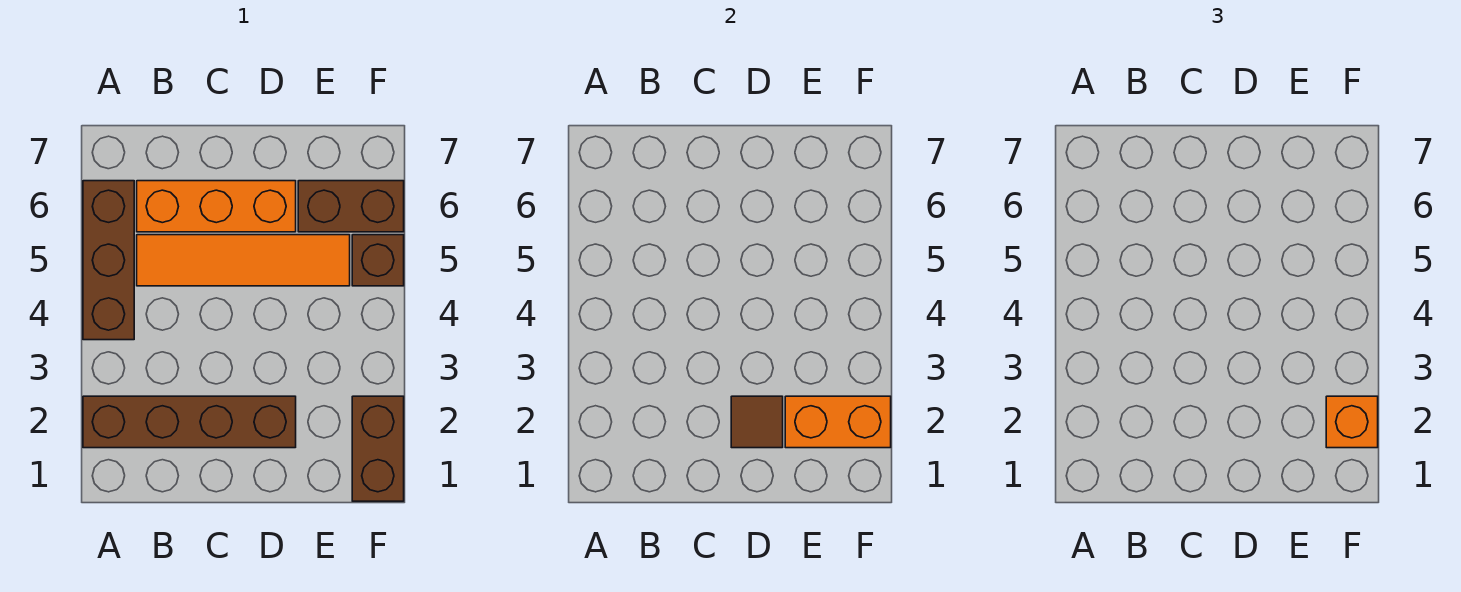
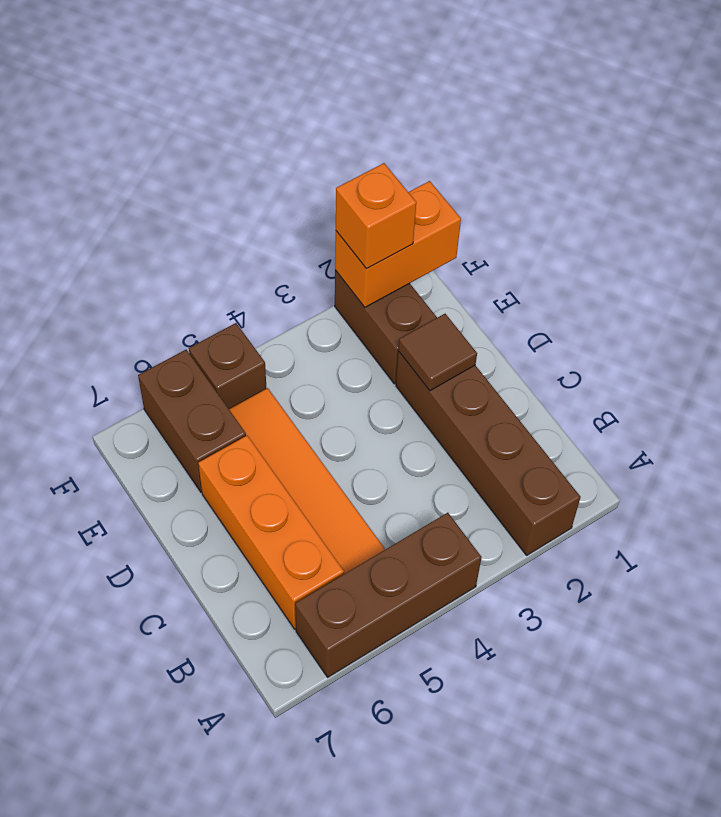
orange brick E2:F2 level 2 -> orange brick F1:F2 level 2
brown brick F1:F2 level 1 -> brown brick E2:F2 level 1

